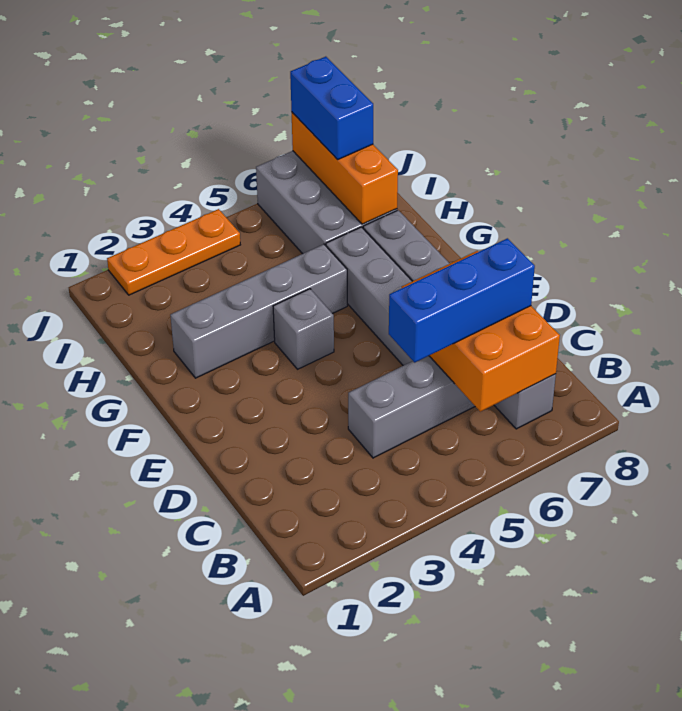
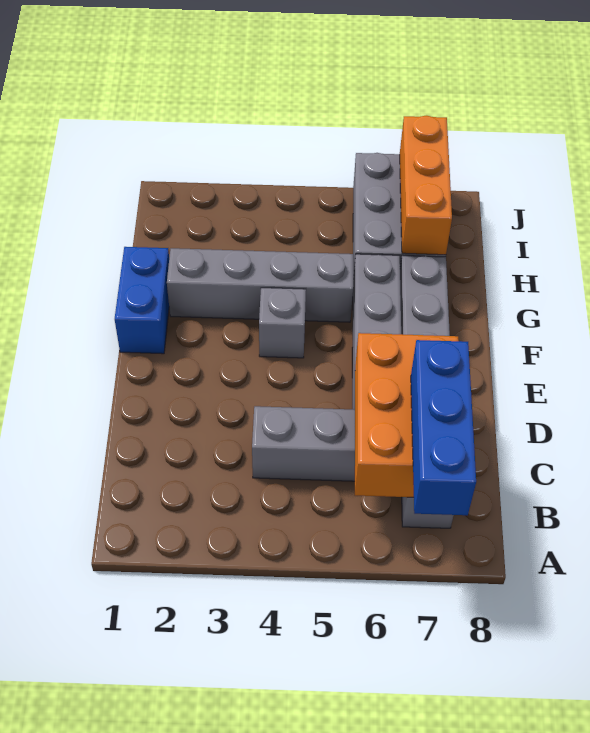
blue brick C5:C7 level 3 -> blue brick A7:C7 level 3
blue brick I7:J7 level 3 -> blue brick F1:G1 level 1
orange plate J2:J4 level 1 -> none

